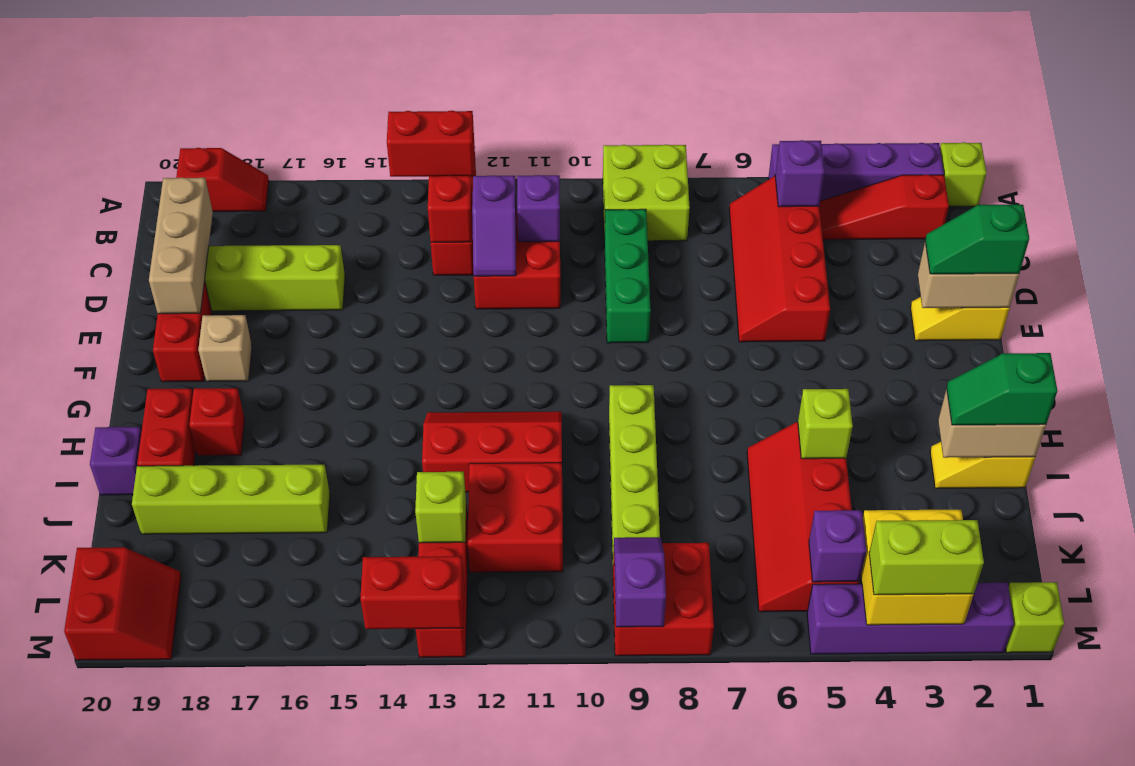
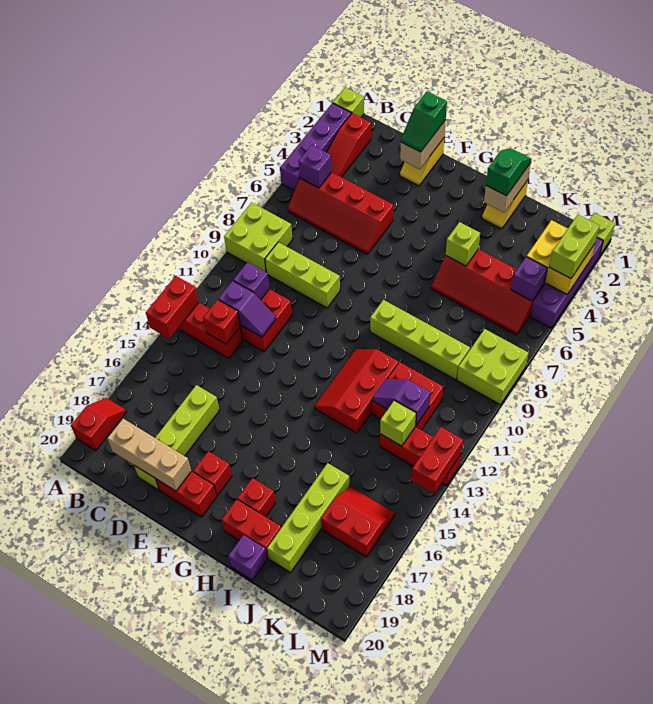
green brick C9:E9 level 1 -> lime brick C9:E9 level 1
tan brick F18 level 1 -> red brick F18 level 1
green slope I1:I2 level 3 top 1 -> green slope I1:I2 level 3 top 2
red brick L8:M9 level 1 -> lime brick L8:M9 level 1
purple slope L9:M9 level 2 top M -> purple slope J12:K12 level 2 top K
red slope L19:M20 level 1 top 20 -> red slope K16:L17 level 1 top 17

